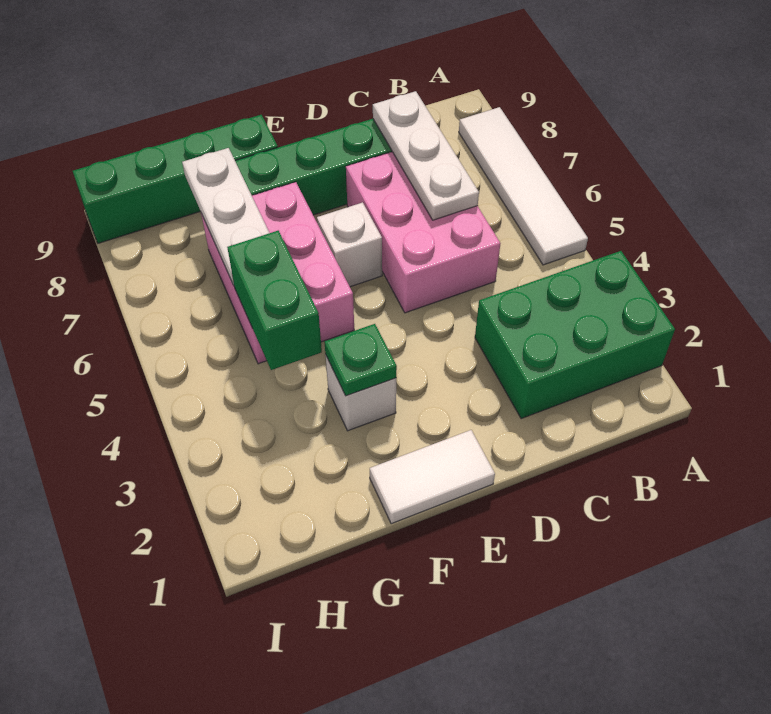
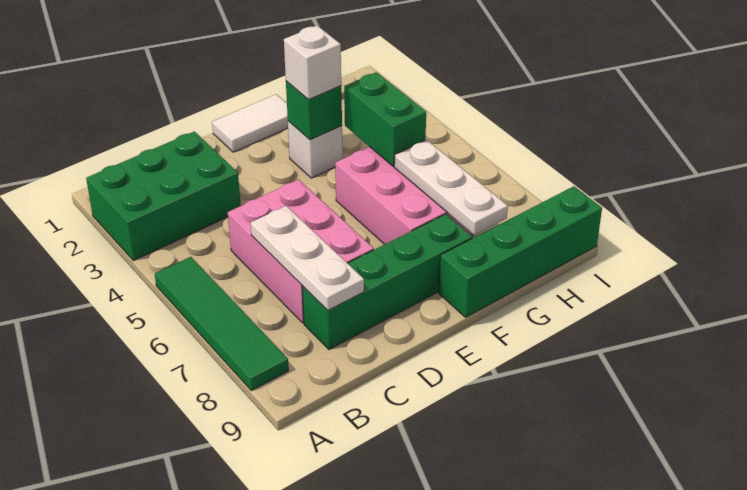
white tile A5:A8 level 1 -> green tile A5:A8 level 1
white brick E6 level 1 -> white brick F3 level 3
green plate F3 level 2 -> green brick F3 level 2

